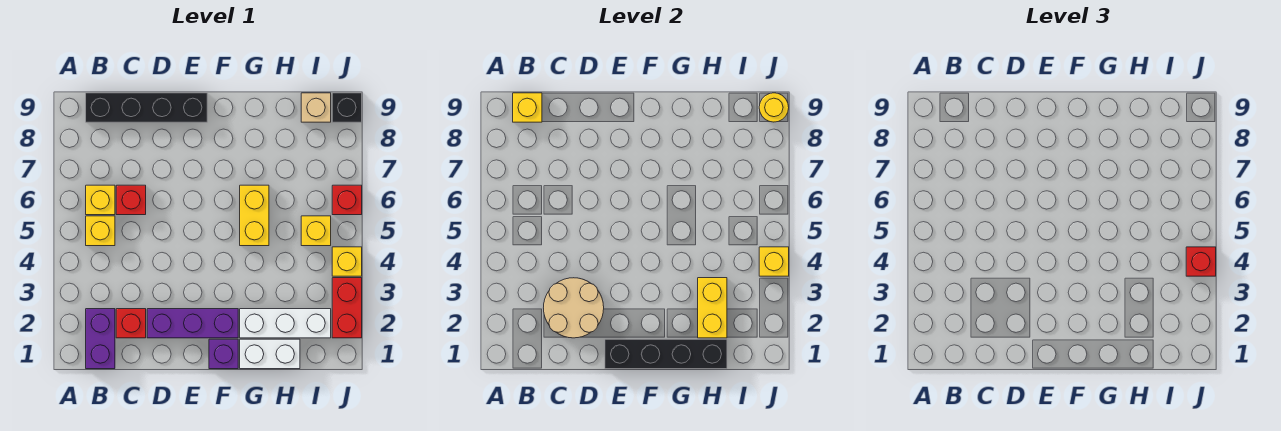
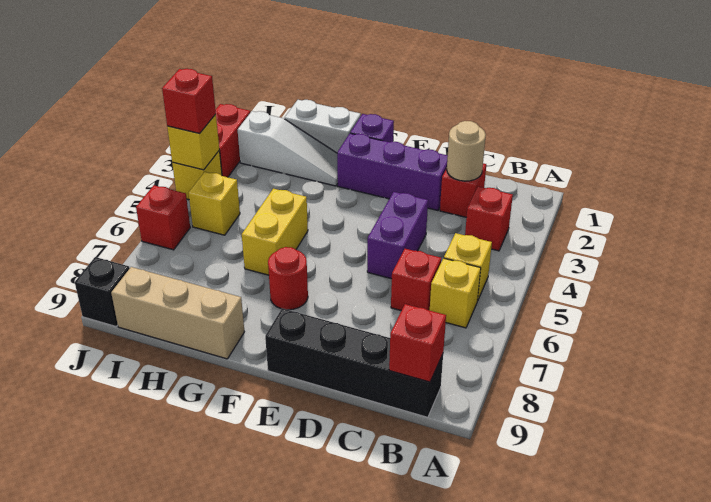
purple brick B1:B2 level 1 -> purple brick D4:D5 level 1
none -> red brick B3 level 1
yellow brick B9 level 2 -> red brick B9 level 2
tan round brick C2:D3 level 2 -> tan round brick C2 level 2
black brick E1:H1 level 2 -> none
none -> red round brick F7 level 1
white brick G2:I2 level 1 -> white slope G2:I2 level 1 top I
yellow brick H2:H3 level 2 -> none
tan brick I9 level 1 -> tan brick G9:I9 level 1
yellow round brick J9 level 2 -> none

